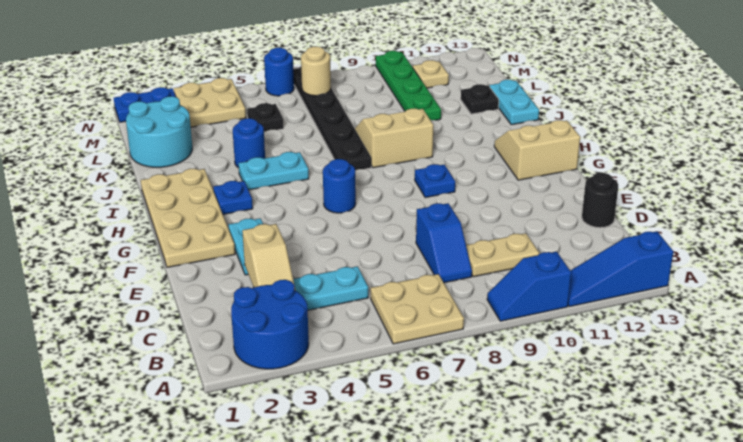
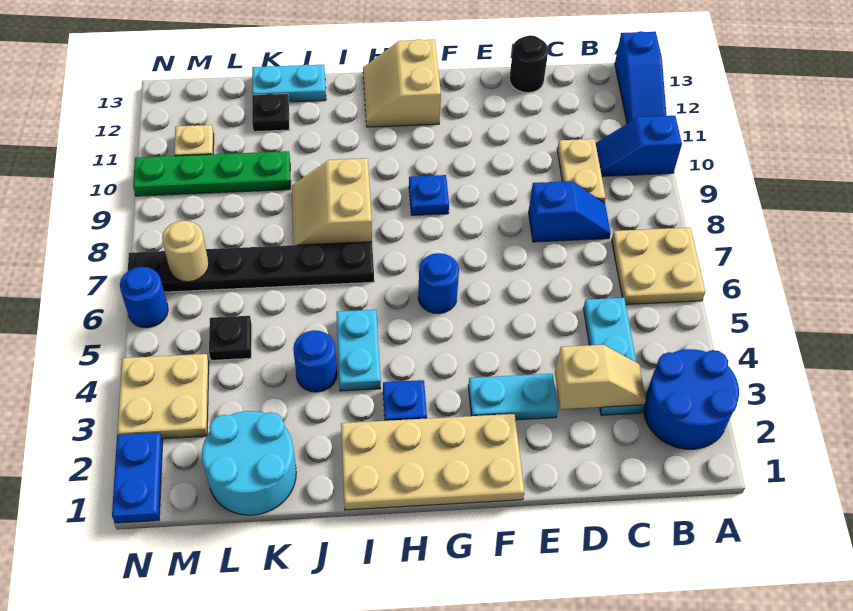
blue slope A9:A10 level 1 top 10 -> blue slope A10:B10 level 1 top A

